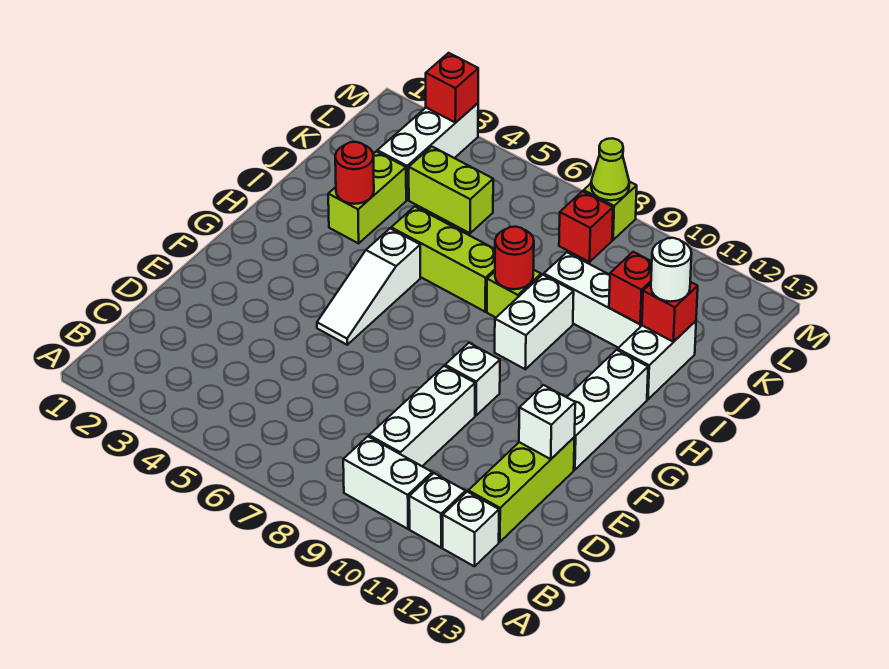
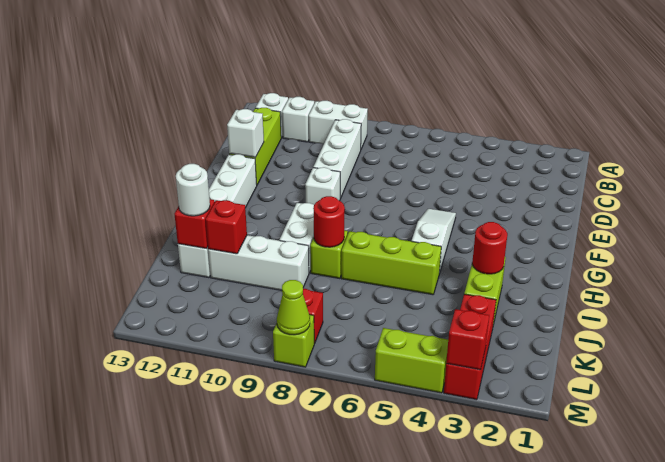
white brick K3:M3 level 1 -> red brick K3:M3 level 1
lime brick K4:K5 level 1 -> lime brick M4:M5 level 1

